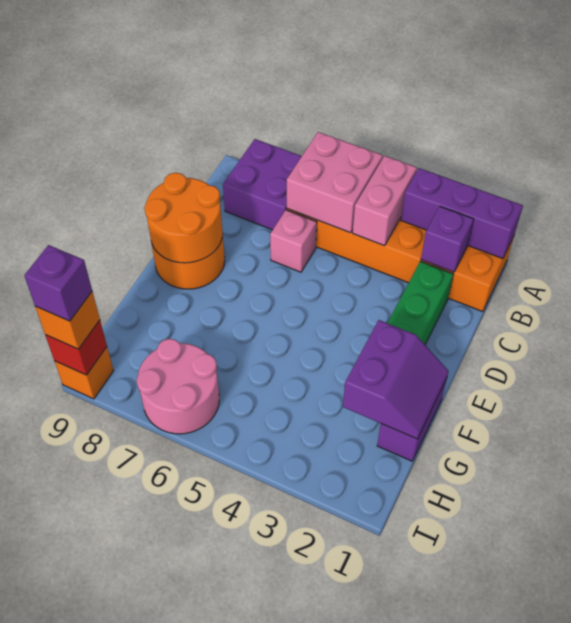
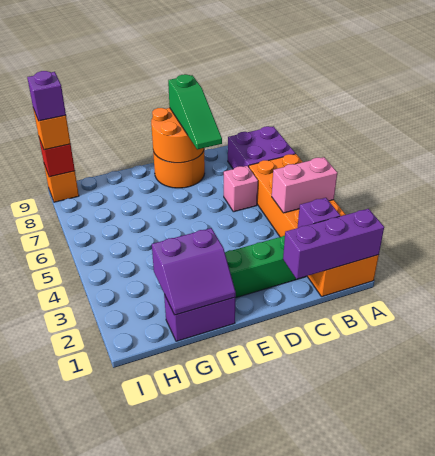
purple brick A1:A3 level 2 -> purple brick A1:C1 level 2
pink brick A5:B6 level 2 -> none
none -> green slope D7:D9 level 3 top 9
pink round brick H6:I7 level 1 -> none

